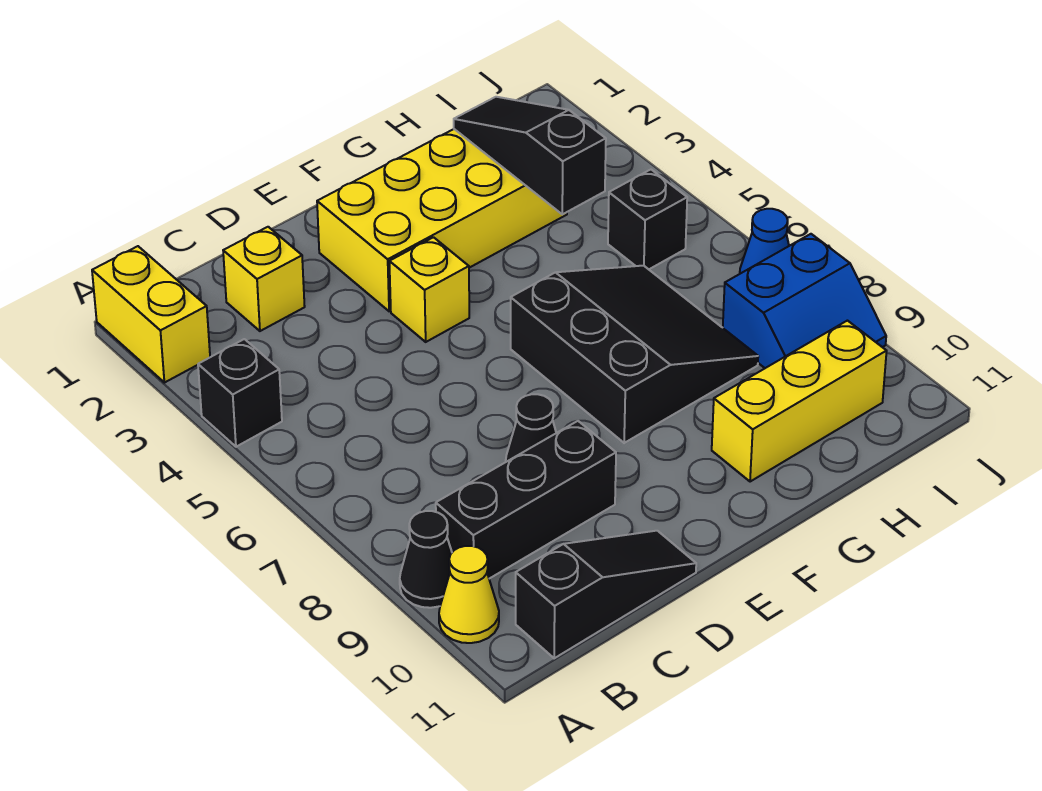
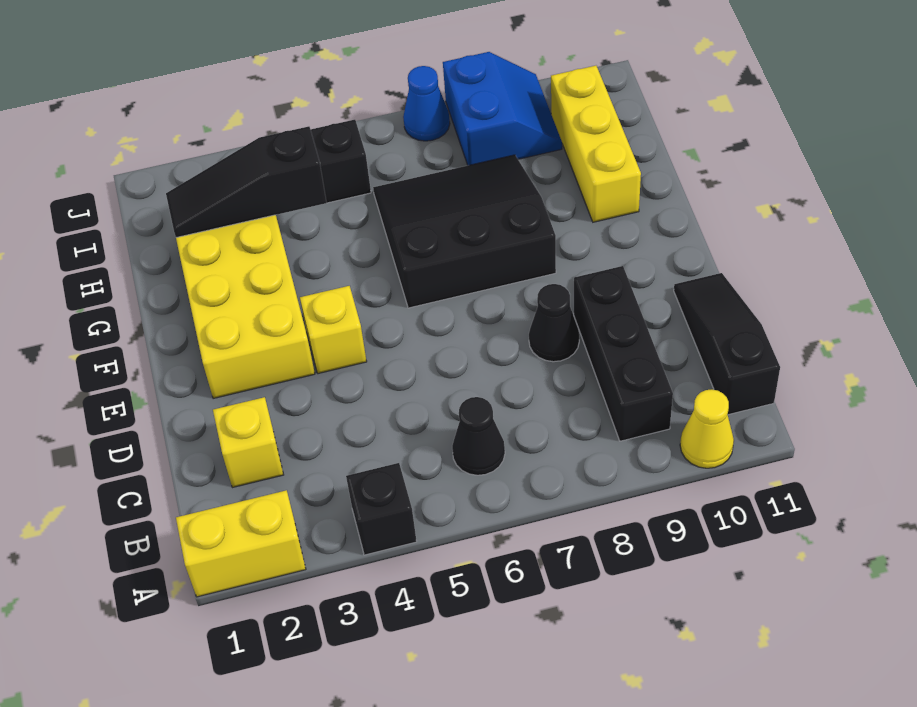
black cone A9 level 1 -> black cone B6 level 1

